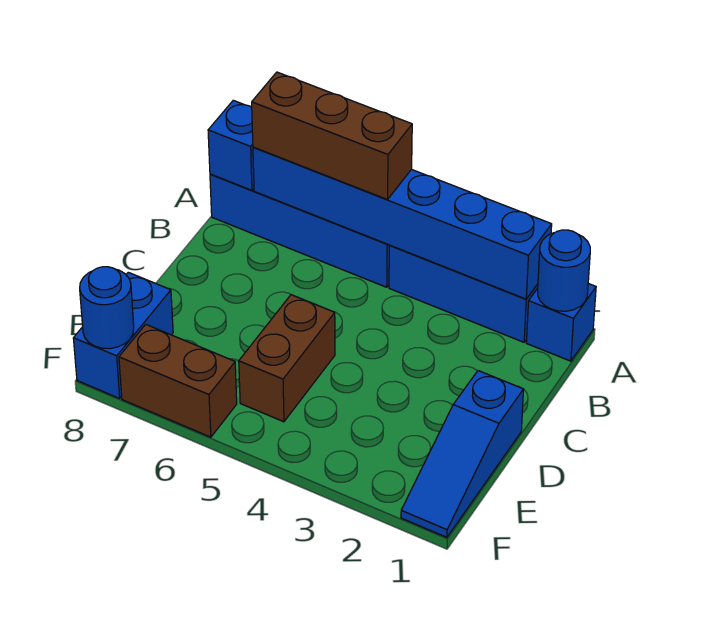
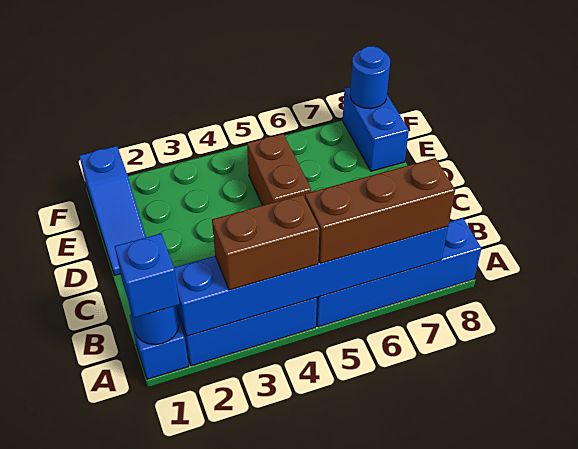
blue brick A8 level 2 -> blue brick A1 level 3
blue slope D1:F1 level 1 top D -> blue slope D1:F1 level 1 top F
brown brick F6:F7 level 1 -> brown brick A3:A4 level 3

